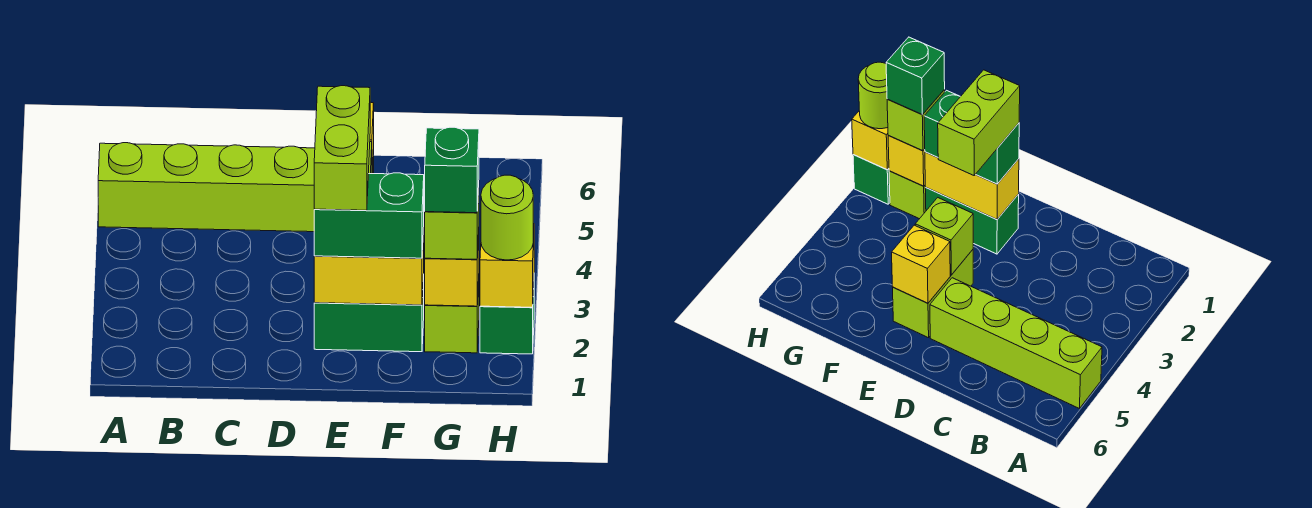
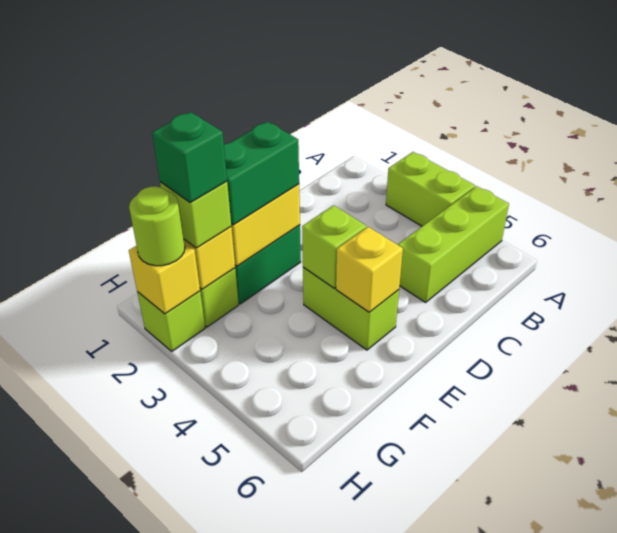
lime brick A5:D5 level 1 -> lime brick A5:C5 level 1
lime brick E2:E3 level 4 -> lime brick A3:A4 level 1
green brick H2 level 1 -> lime brick H2 level 1

